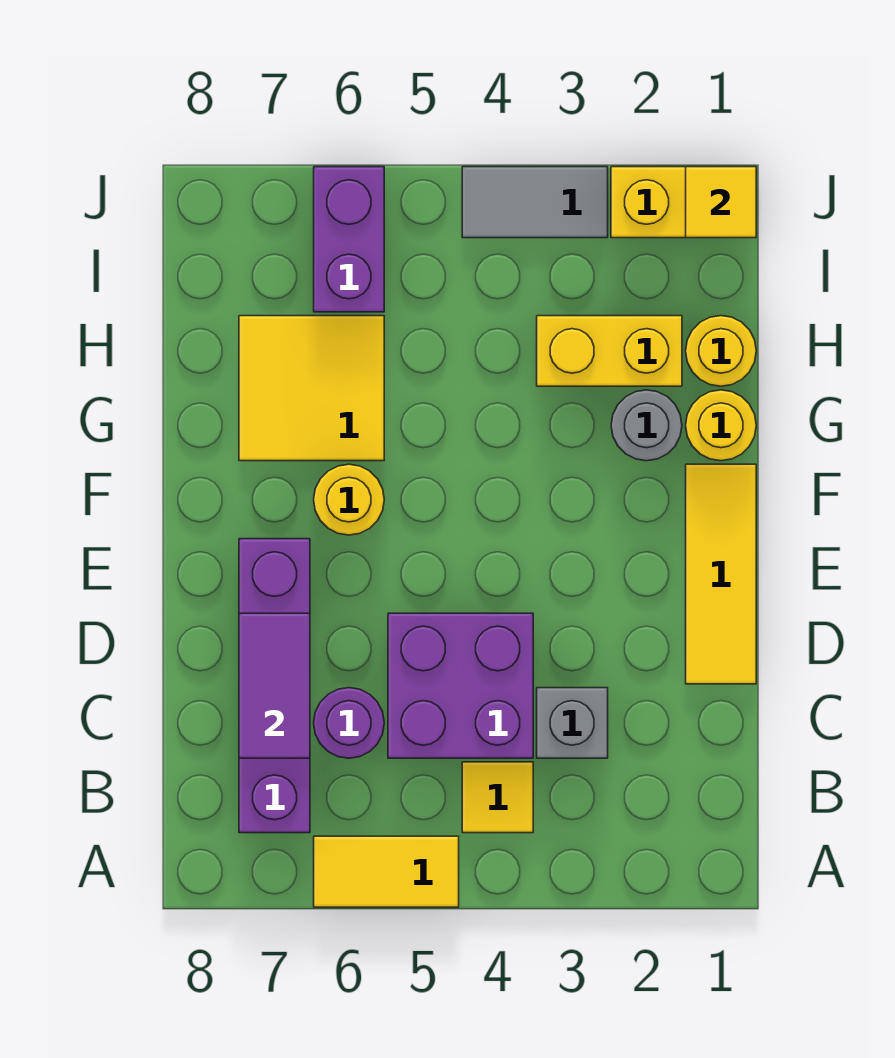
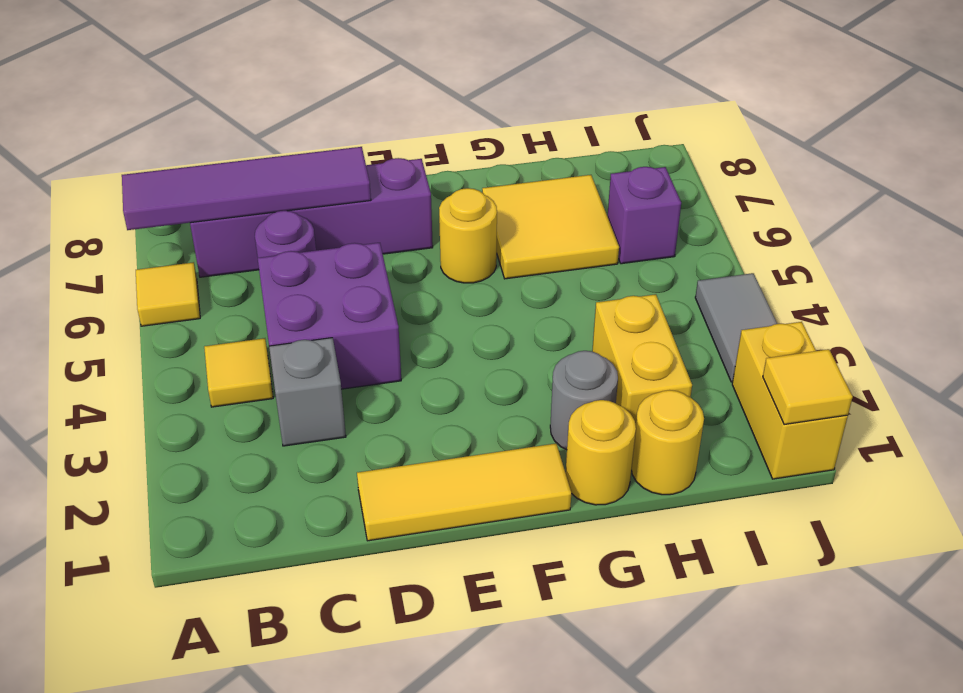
yellow tile A5:A6 level 1 -> yellow tile A6 level 1
purple tile C7:D7 level 2 -> purple tile A7:D7 level 2
purple brick I6:J6 level 1 -> purple brick I6 level 1

